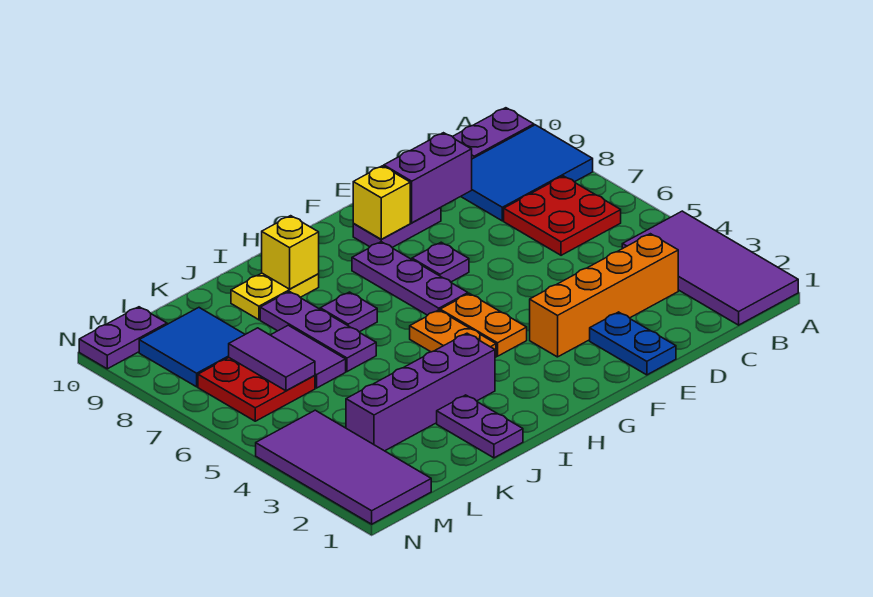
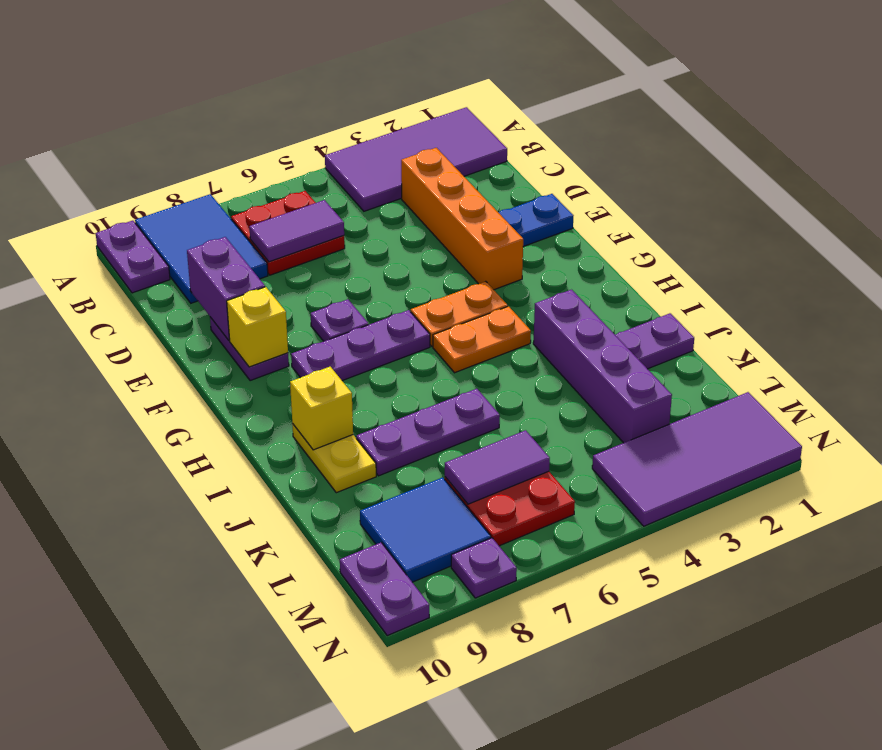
purple plate I7 level 1 -> purple plate N8 level 1
purple tile K6:K7 level 1 -> purple tile C6:C7 level 2

